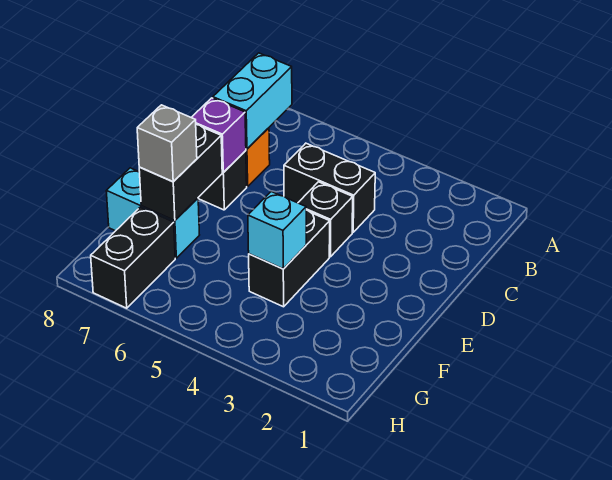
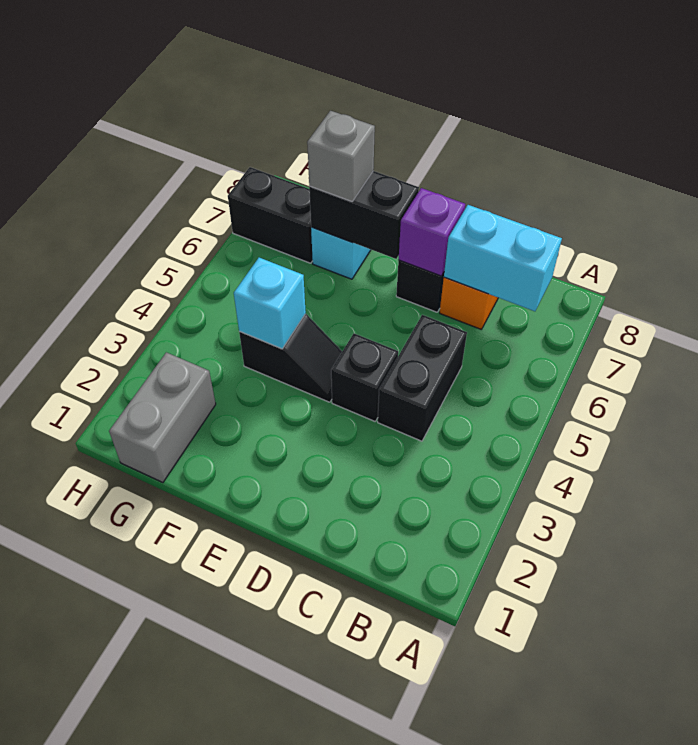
black brick E4:F4 level 1 -> black slope E4:F4 level 1 top F
none -> grey brick G1:G2 level 1

